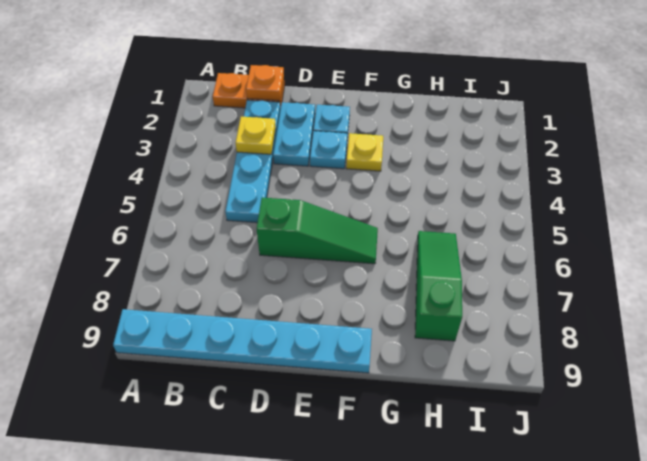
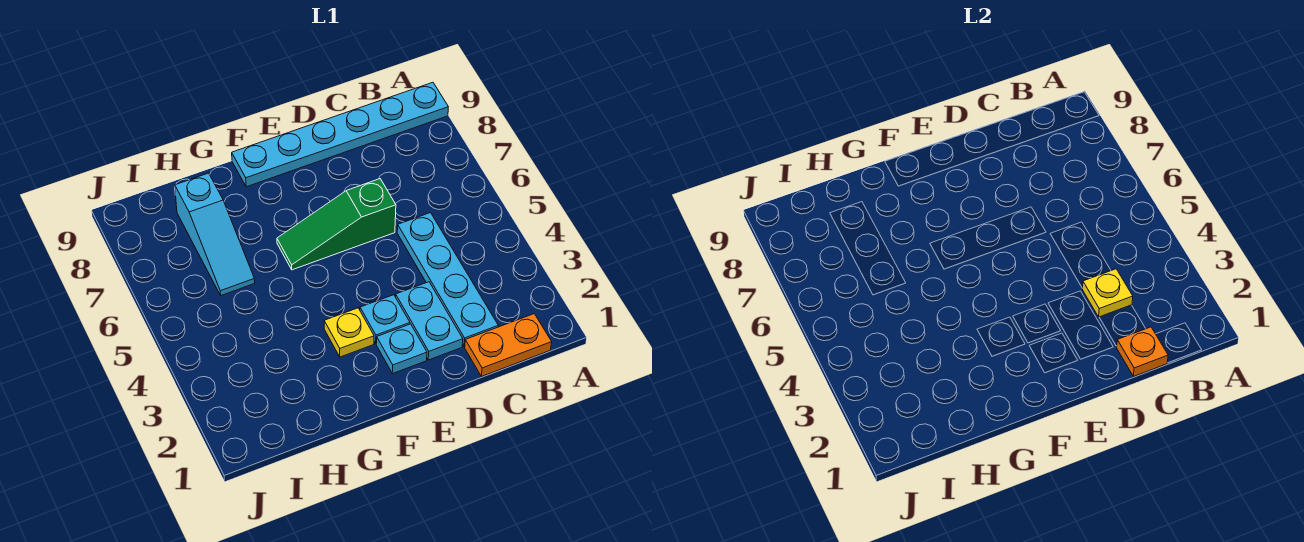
green slope H6:H8 level 1 top 8 -> cyan slope H6:H8 level 1 top 8

